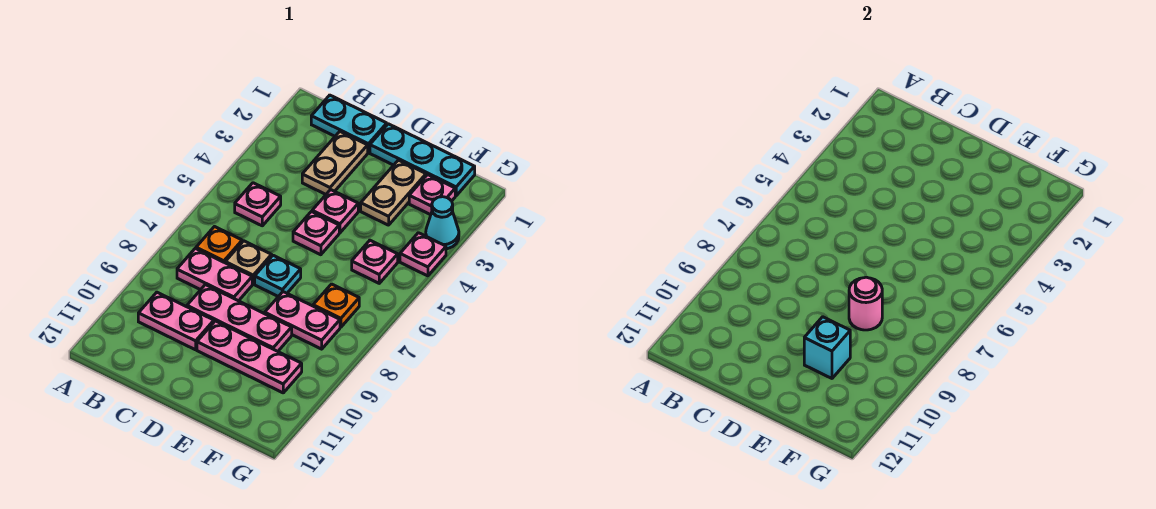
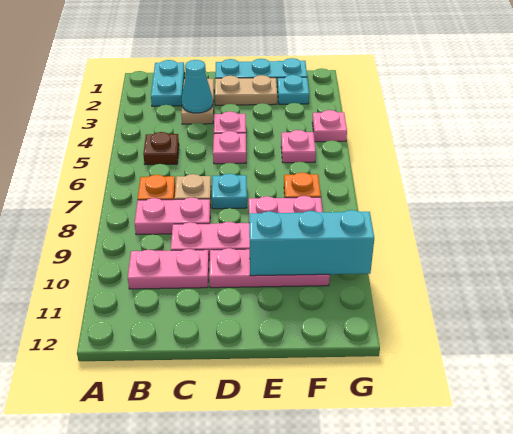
cyan plate B1:C1 level 1 -> cyan plate B1:B2 level 1
pink plate B5 level 1 -> brown plate B5 level 1
tan plate E2:E3 level 1 -> tan plate D2:E2 level 1
pink round brick E8 level 2 -> none
cyan brick E10 level 2 -> cyan brick E10:G10 level 2
pink plate F2 level 1 -> cyan plate F2 level 1
cyan cone G3 level 1 -> cyan cone C3 level 2

